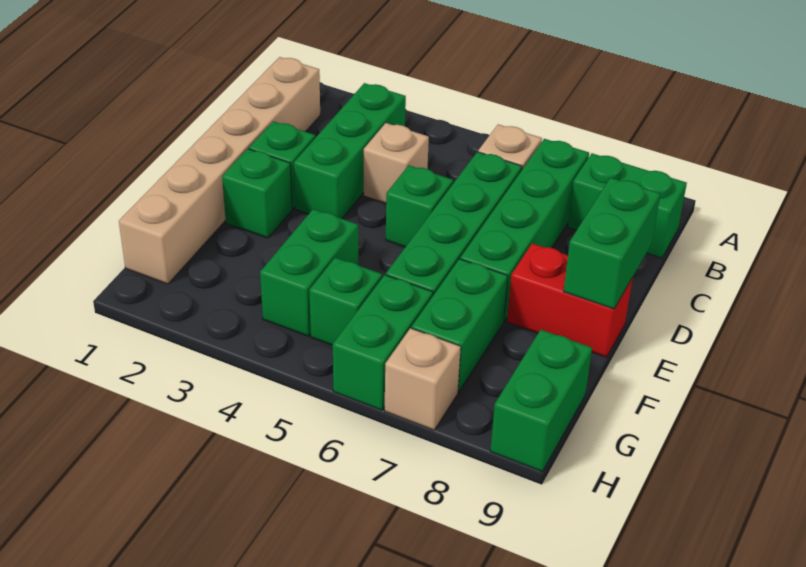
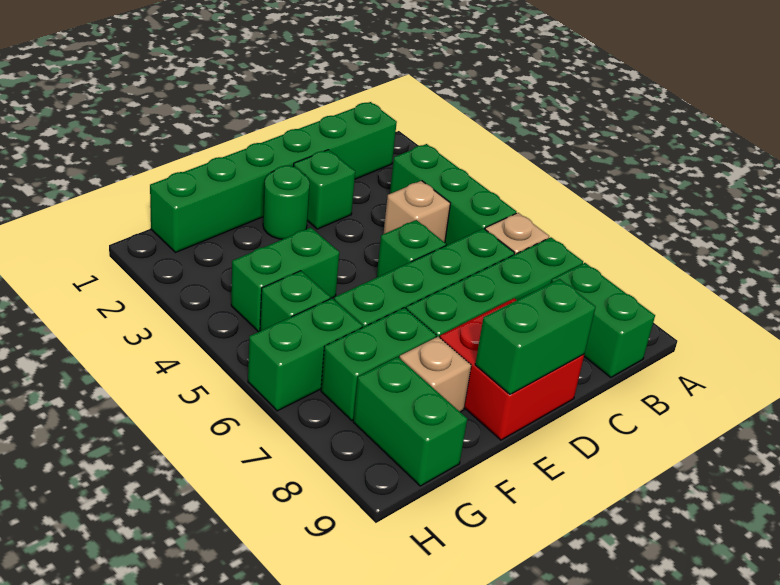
tan brick B1:G1 level 1 -> green brick B1:G1 level 1
green brick B3:D3 level 1 -> green brick B3:B5 level 1
green brick E2 level 1 -> green round brick E2 level 1
red brick E8:E9 level 1 -> red brick D8:E9 level 1
green brick G9:H9 level 1 -> green brick G8:G9 level 1
tan brick H7 level 1 -> tan brick F8 level 1

